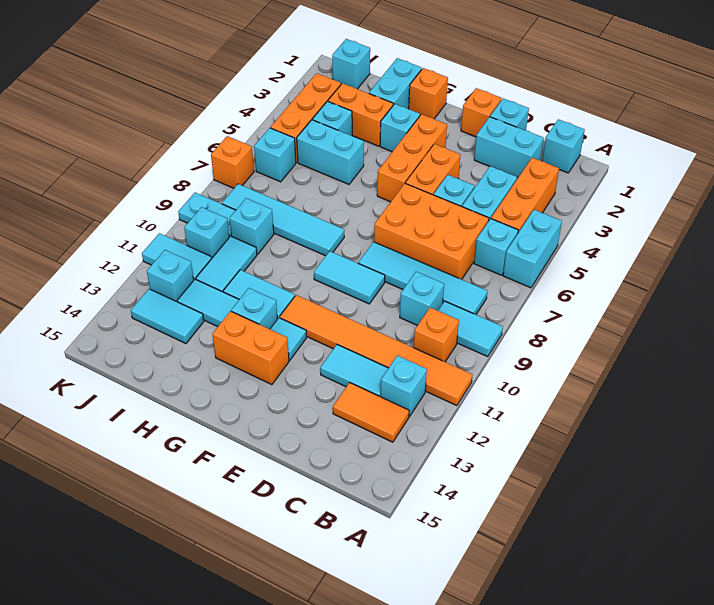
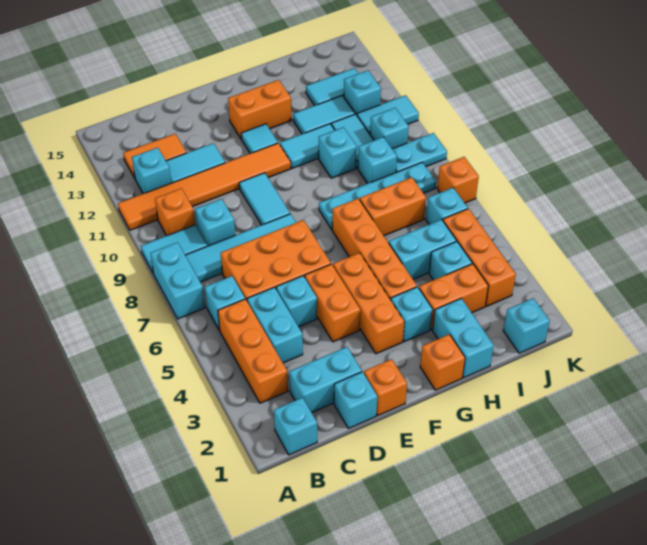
cyan brick A5:A6 level 1 -> cyan brick A7:A8 level 1
cyan tile E9:F9 level 1 -> cyan tile E9:E10 level 1
none -> orange brick G4:G7 level 1
cyan tile G8:J8 level 1 -> cyan plate G8:J8 level 1
cyan brick G12 level 1 -> cyan brick H10 level 1
none -> orange brick H7:I7 level 1

